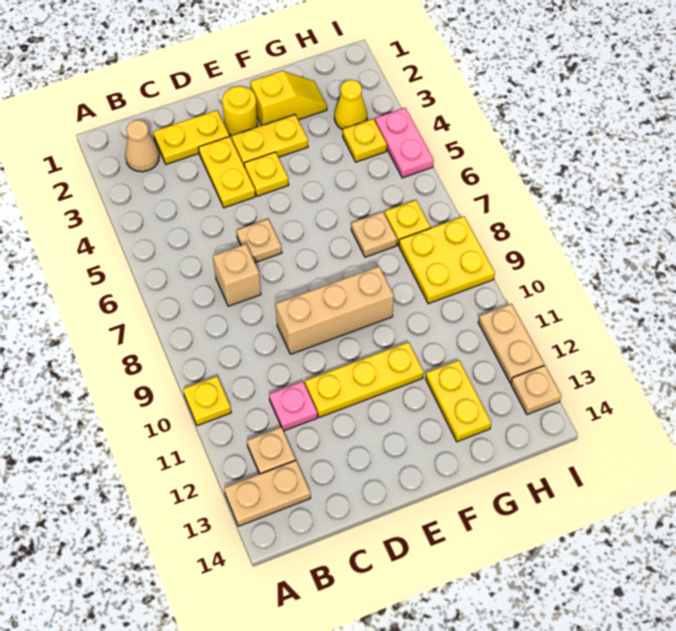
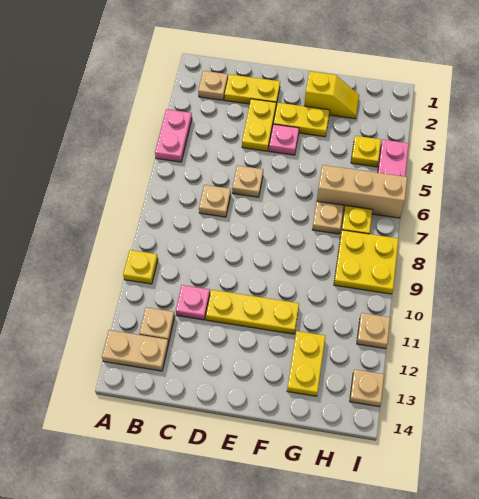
none -> pink plate A4:A5 level 1
tan cone B2 level 1 -> tan plate B2 level 1
tan brick C7 level 1 -> tan plate C7 level 1
tan brick D9:F9 level 1 -> tan brick G6:I6 level 1
yellow round brick E2 level 1 -> none
yellow plate E4 level 1 -> pink plate E4 level 1
yellow cone H3 level 1 -> none
tan plate I11:I12 level 1 -> tan plate I11 level 1

